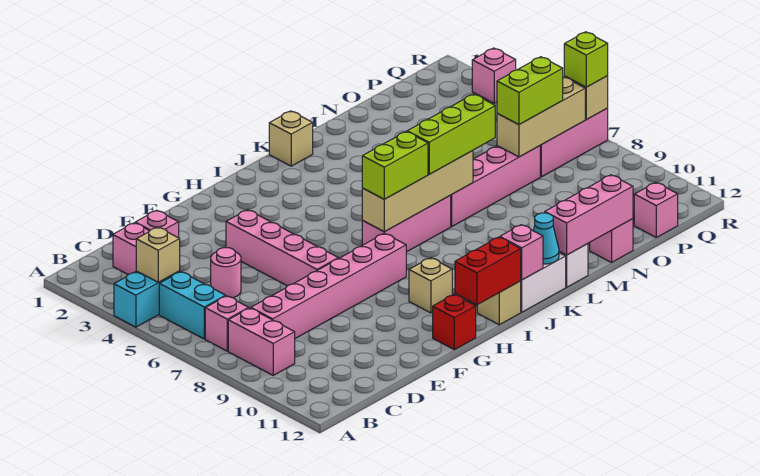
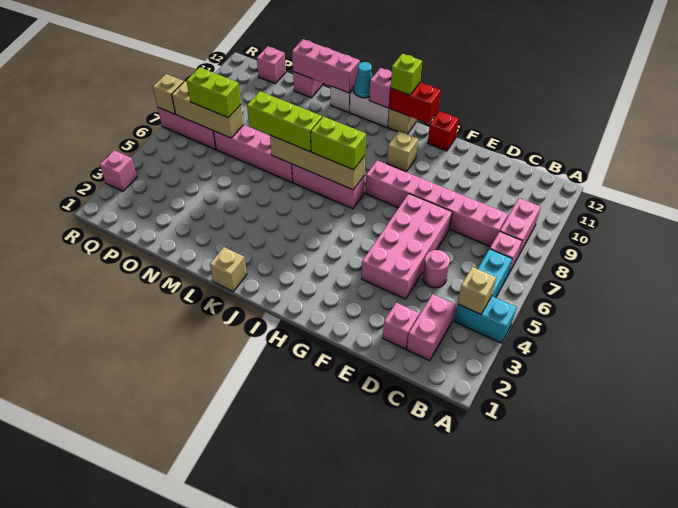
pink brick F4:F7 level 1 -> pink brick E4:F7 level 1
lime brick R7 level 3 -> lime brick I12 level 3

